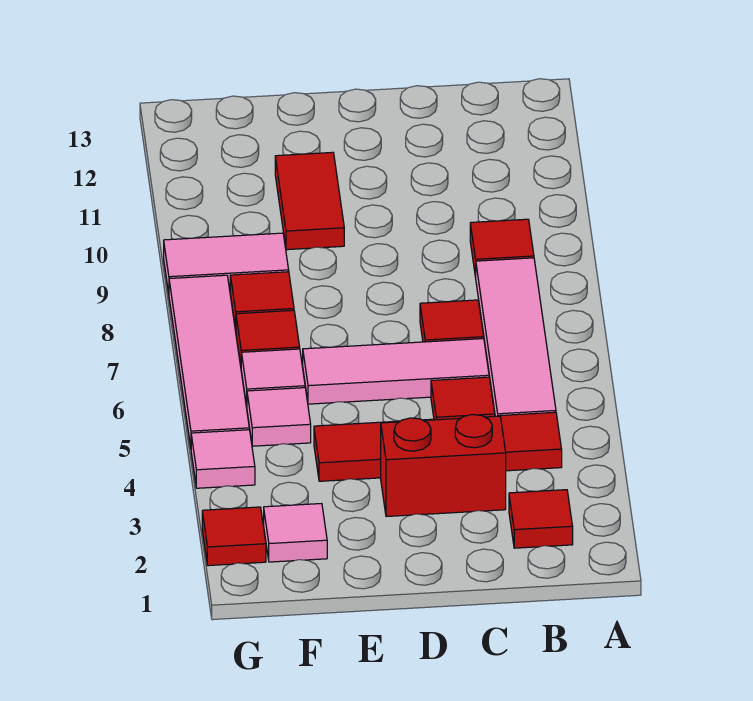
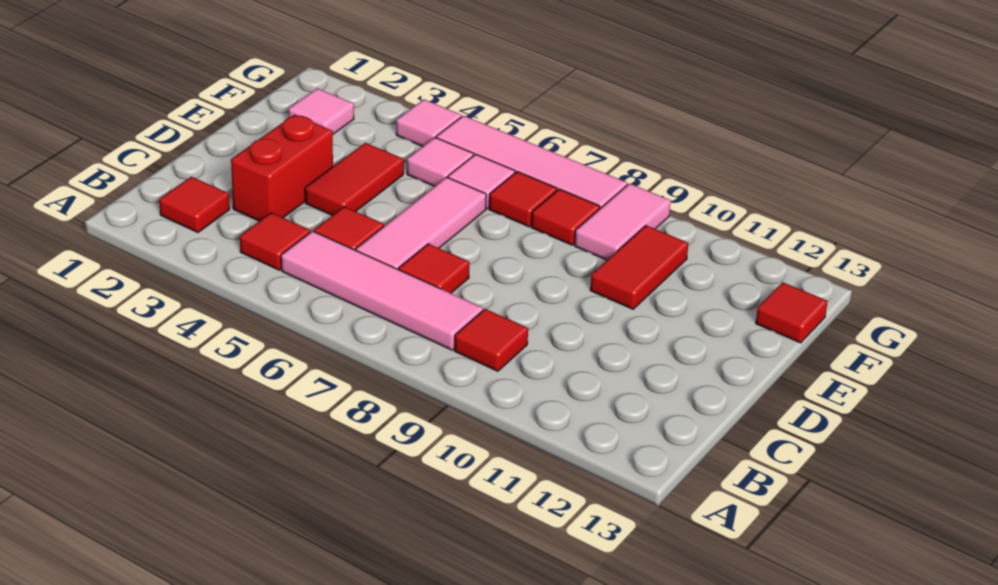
red tile E10:E11 level 1 -> red tile E10:F10 level 1
red tile G2 level 1 -> red tile F13 level 1

